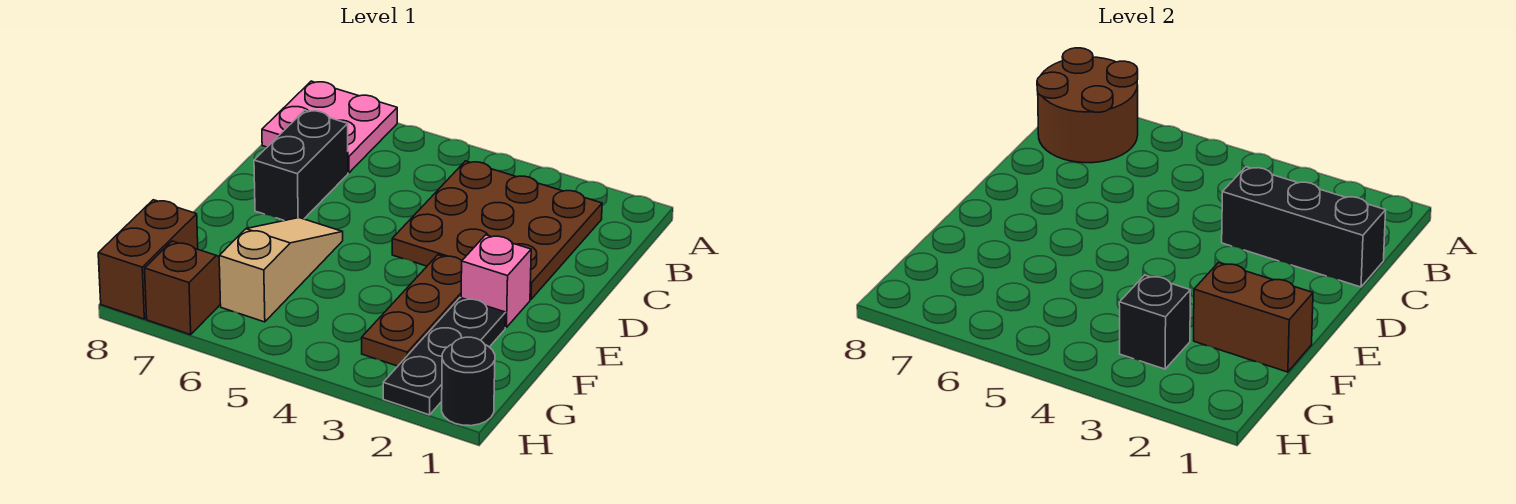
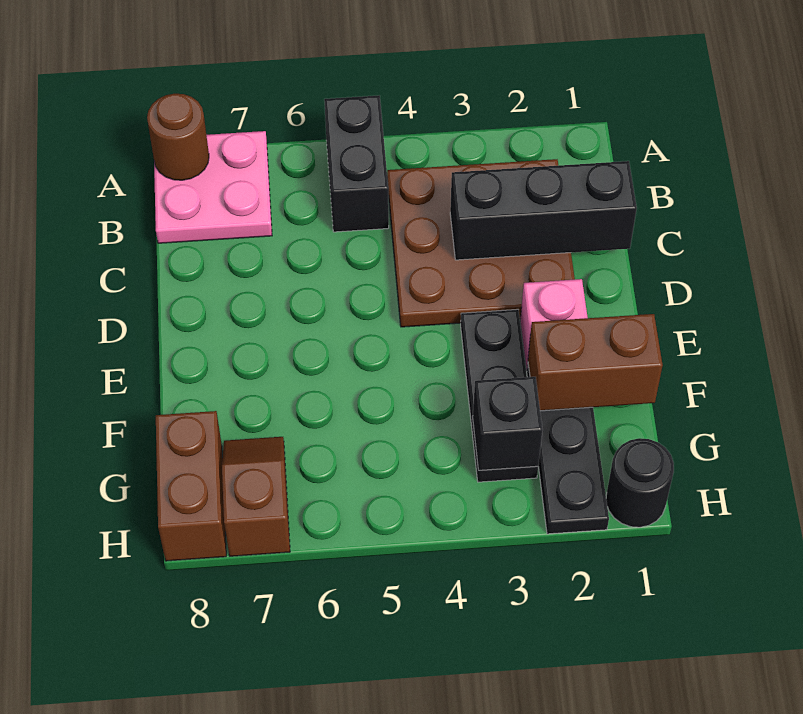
brown round brick A7:B8 level 2 -> brown round brick A8 level 2
black brick C7:D7 level 1 -> black brick A5:B5 level 1
brown plate E3:G3 level 1 -> black plate E3:G3 level 1
tan slope E6:G6 level 1 top G -> none

